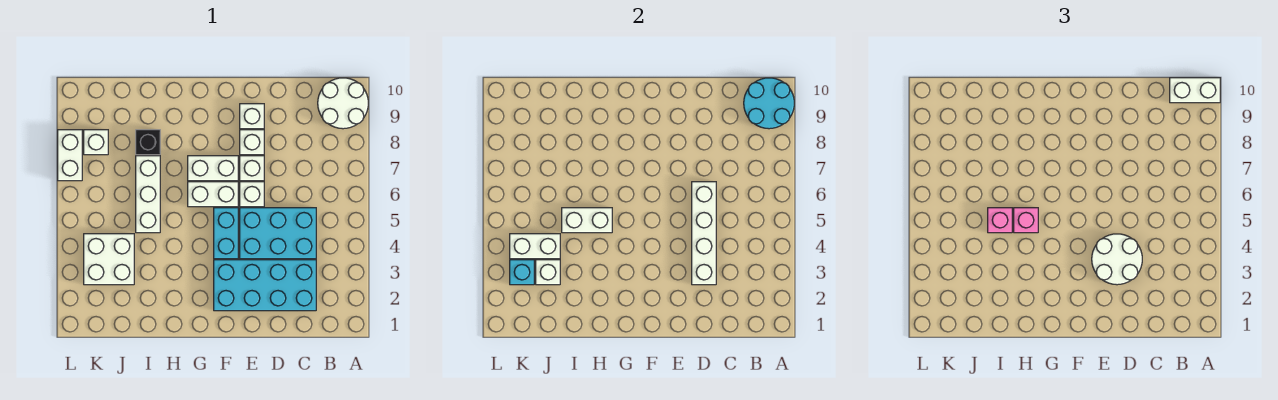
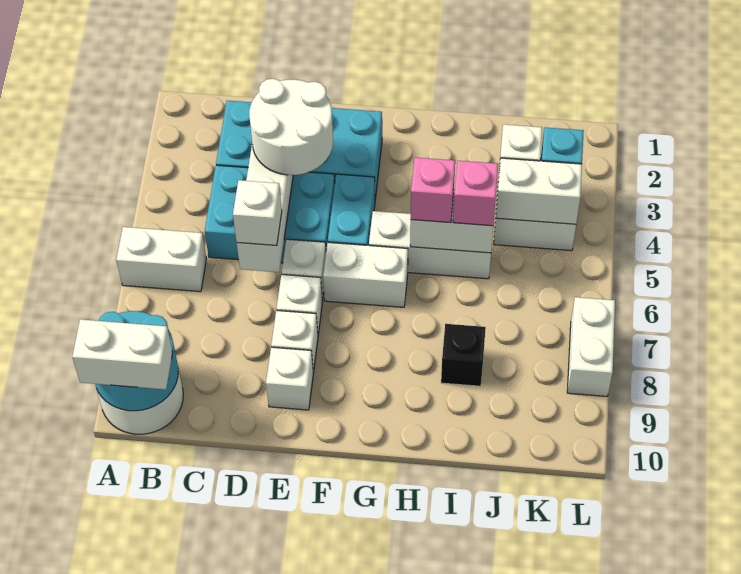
white brick F7:G7 level 1 -> white brick A6:B6 level 1
white brick I5:I7 level 1 -> white brick G5:I5 level 1
white brick K8 level 1 -> white brick D6 level 3

